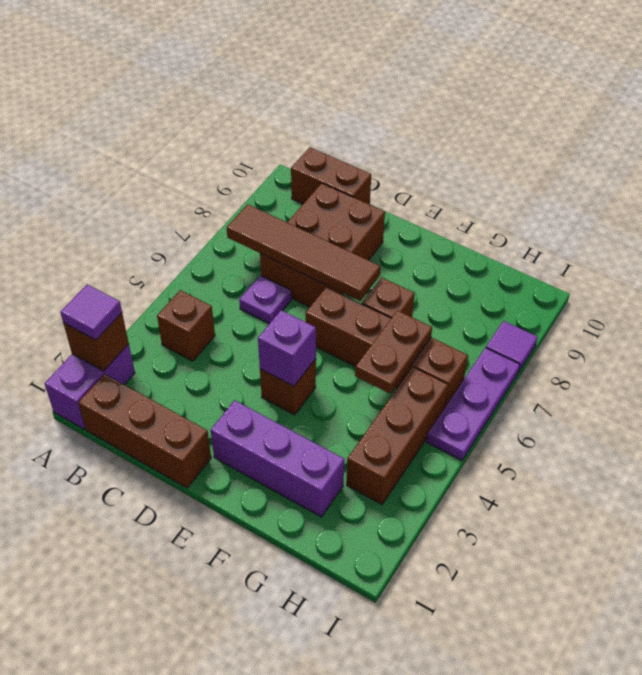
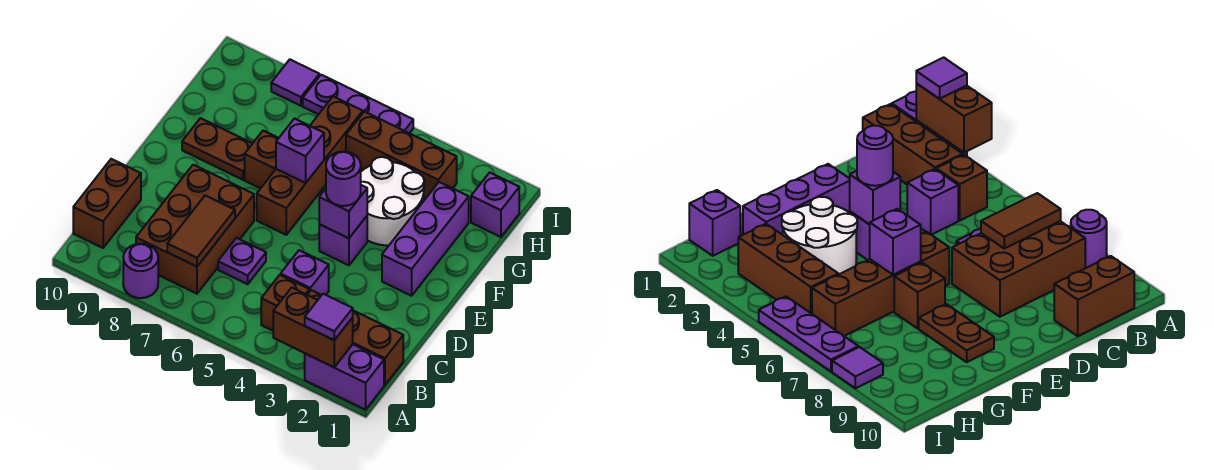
brown brick A2 level 2 -> brown brick A2:A3 level 2
none -> purple round brick A8 level 1
brown brick B1:D1 level 1 -> brown brick B1:B3 level 1
brown tile B7:E7 level 2 -> brown tile B7:C7 level 2
none -> purple brick C4 level 1
brown brick C7:D9 level 1 -> brown brick B7:D8 level 1
brown brick E4 level 1 -> purple brick E4 level 1
none -> purple round brick E4 level 3
none -> white round brick F3:G4 level 1
none -> purple brick F6 level 2
brown plate G5:G6 level 2 -> brown plate F8:F9 level 1
none -> purple brick H1 level 1

